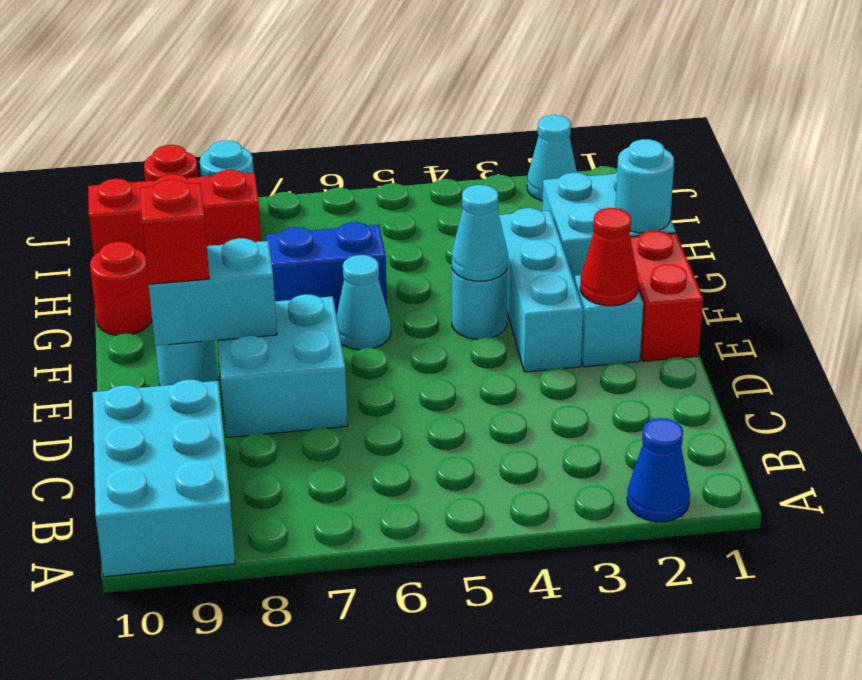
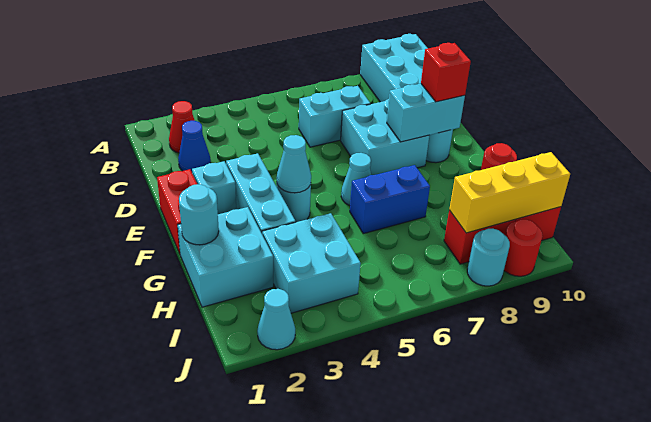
blue cone A2 level 1 -> blue cone C2 level 1
none -> cyan brick C6:C7 level 1
red cone E2 level 2 -> red cone B2 level 1
none -> cyan brick H3:I4 level 1
none -> yellow brick I8:I10 level 2

